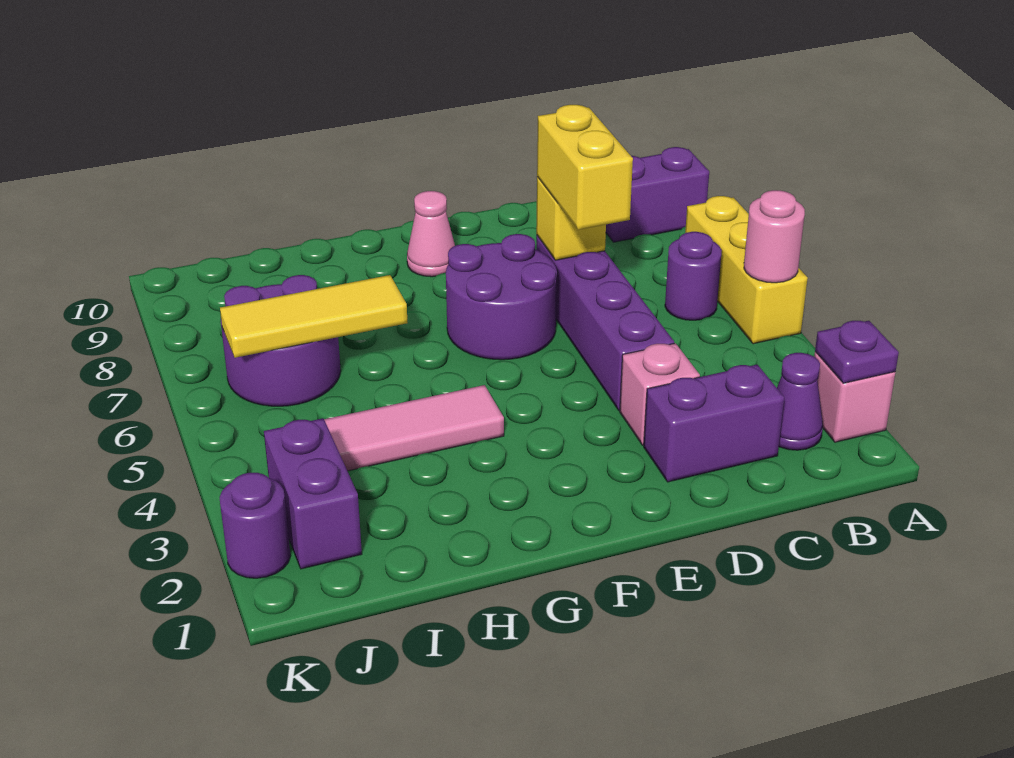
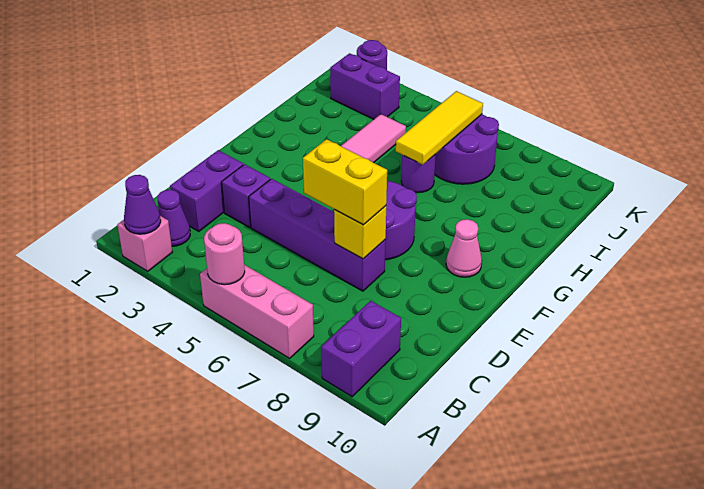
purple plate A2 level 2 -> purple cone A2 level 2
yellow brick A5:A7 level 1 -> pink brick A5:A7 level 1
purple round brick B6 level 1 -> purple round brick H6 level 1
pink brick D3 level 1 -> purple brick D3 level 1

